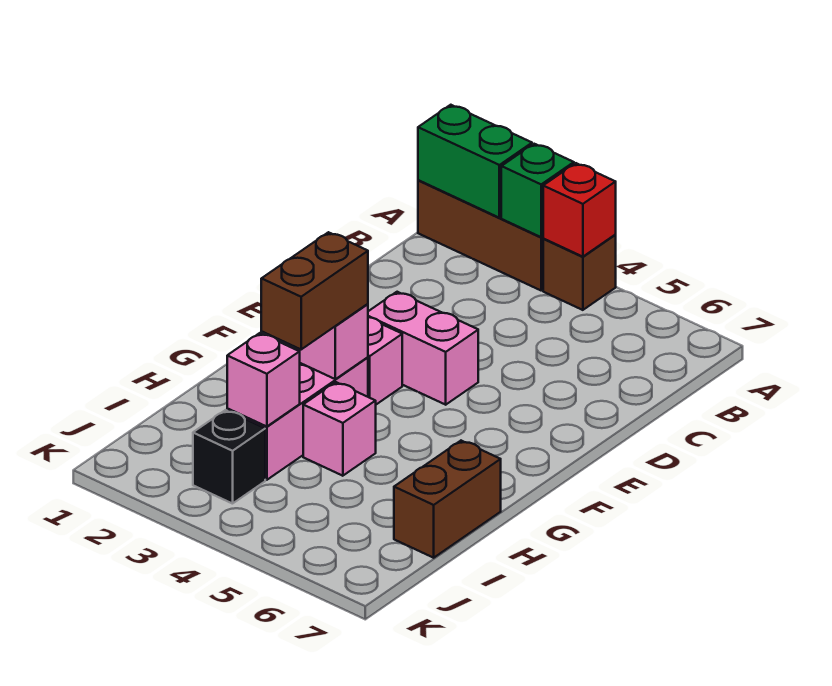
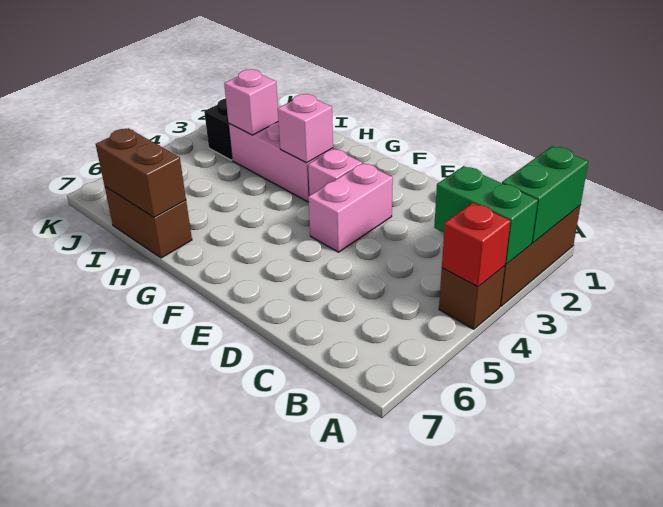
green brick A3 level 2 -> green brick A3:B3 level 2
brown brick G3:H3 level 3 -> brown brick H7:I7 level 2
pink brick H4 level 1 -> none

